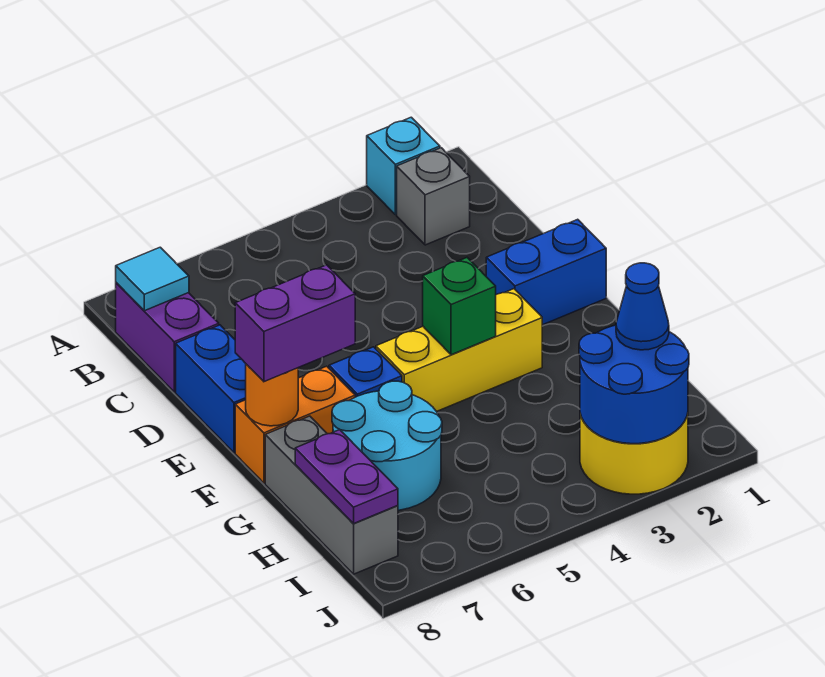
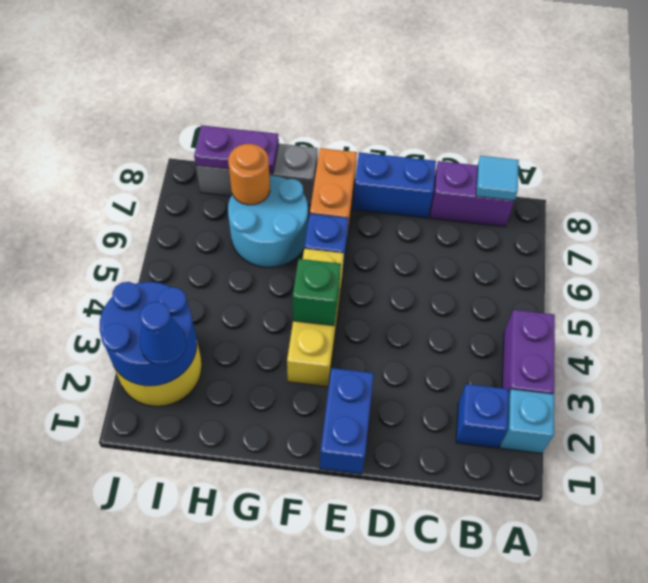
grey brick B2 level 1 -> blue brick B2 level 1
purple brick F7:F8 level 3 -> purple brick A3:A4 level 1
orange round brick F8 level 2 -> orange round brick H7 level 2

